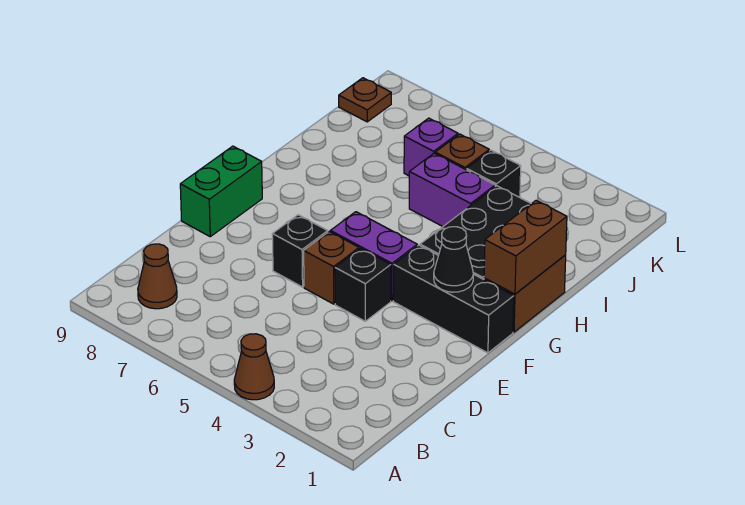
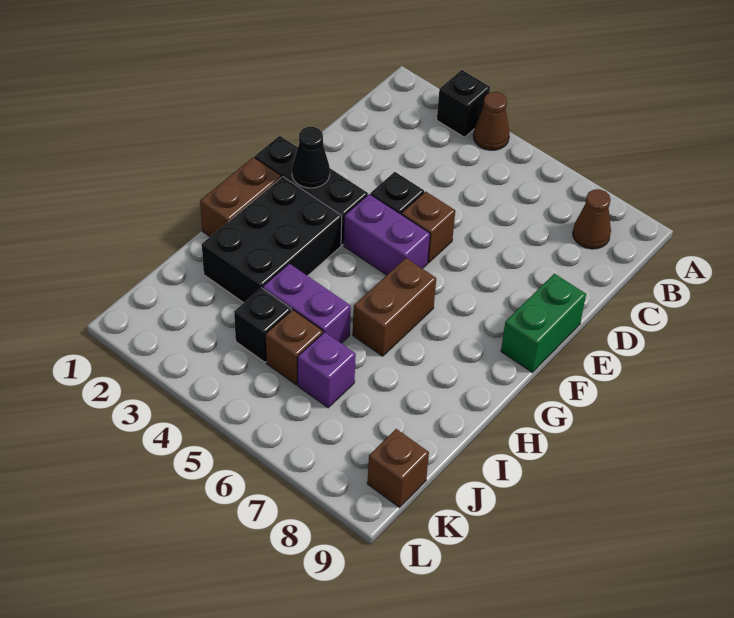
black brick E6 level 1 -> black brick A3 level 1
brown brick G1:H1 level 2 -> brown brick G6:H6 level 1
brown plate K9 level 1 -> brown brick K9 level 1

